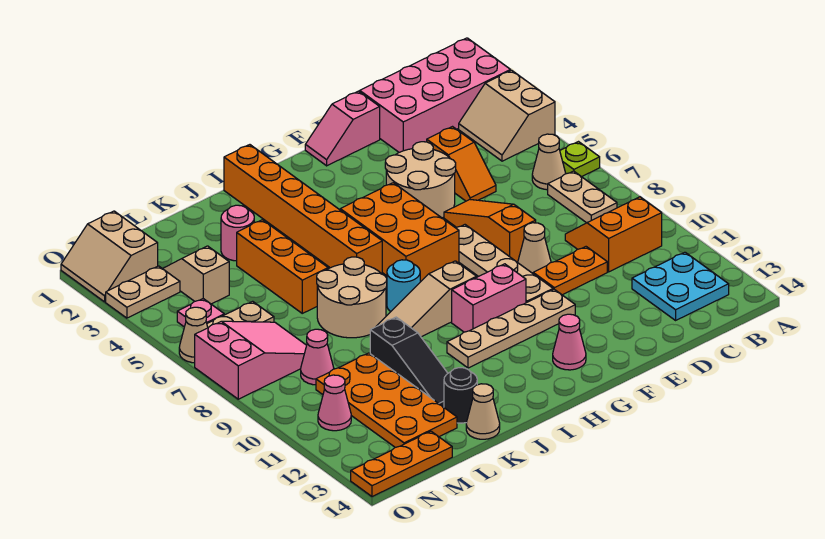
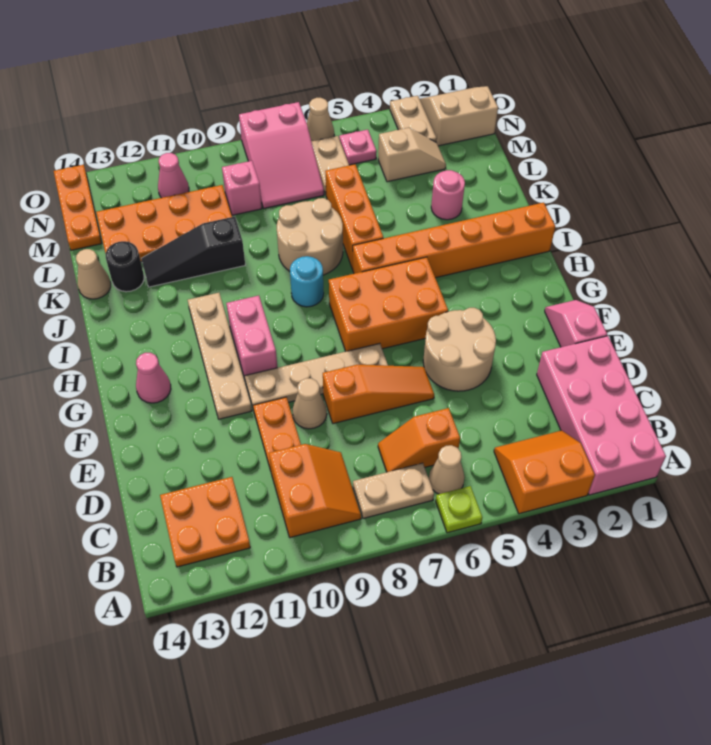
tan slope A3:B4 level 1 top A -> orange slope A3:B4 level 1 top A
cyan plate B12:C13 level 1 -> orange plate B12:C13 level 1
orange slope D4:D5 level 1 top 4 -> orange slope C6:C7 level 1 top 6
tan slope H9:J9 level 1 top H -> none
orange brick K4:K6 level 1 -> orange brick J6:L6 level 1
pink cone M9 level 1 -> pink brick M9 level 1

